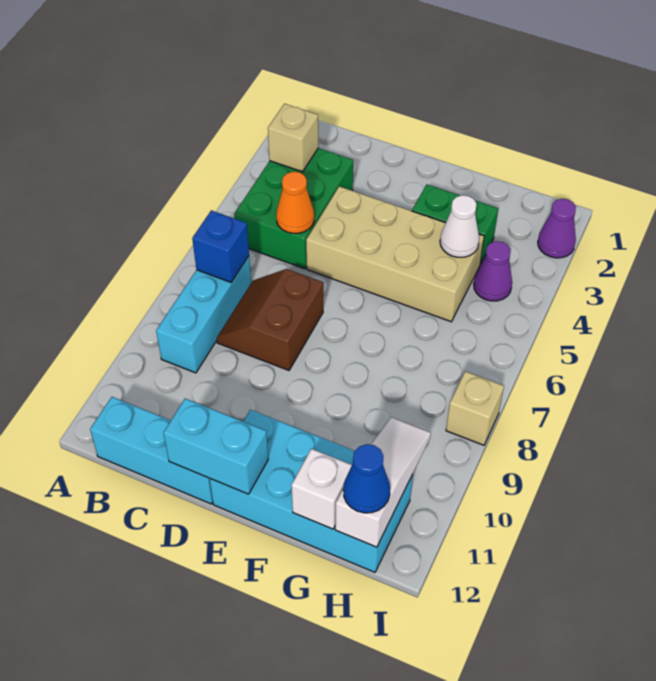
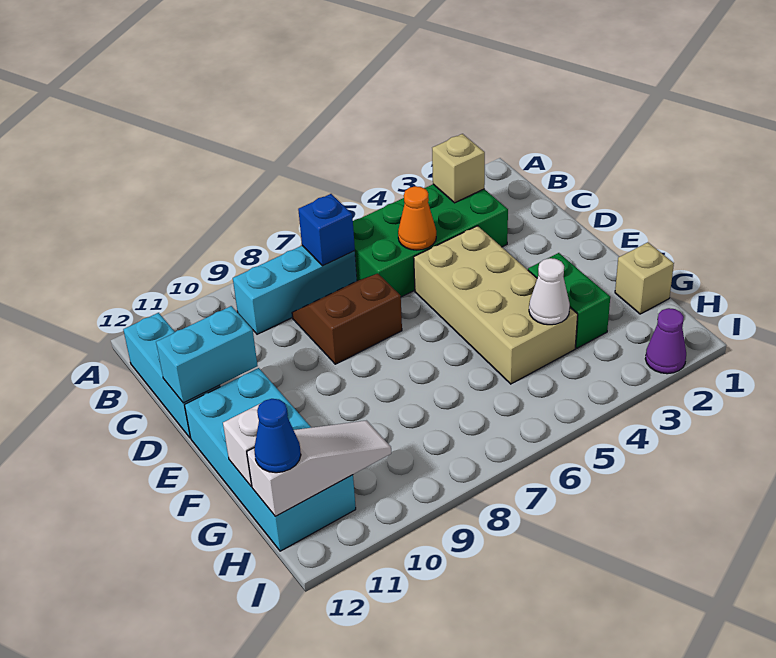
green brick B3:C5 level 1 -> green brick B3:C6 level 1
cyan brick D12:E12 level 2 -> cyan brick D11:D12 level 2
purple cone H4 level 1 -> none
tan brick I8 level 1 -> tan brick G1 level 1

